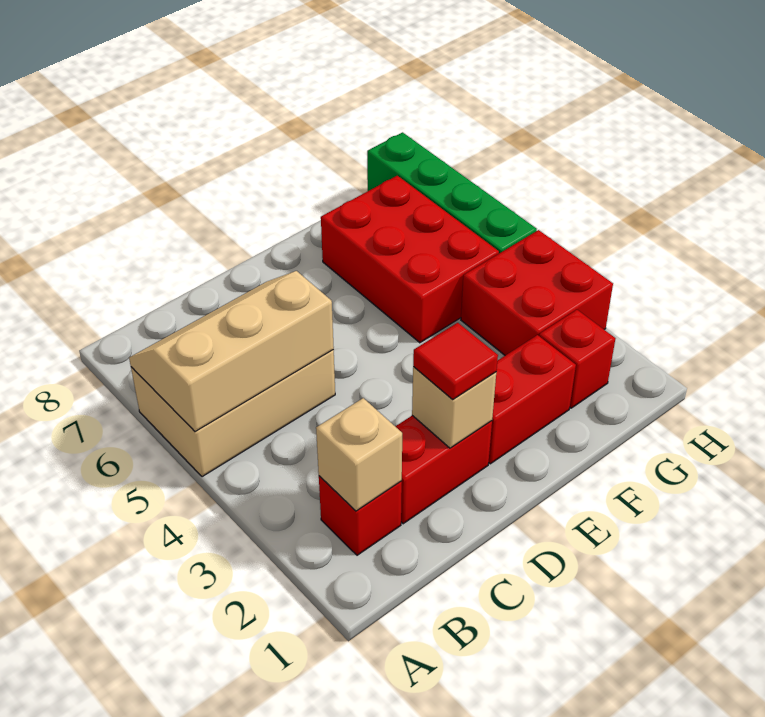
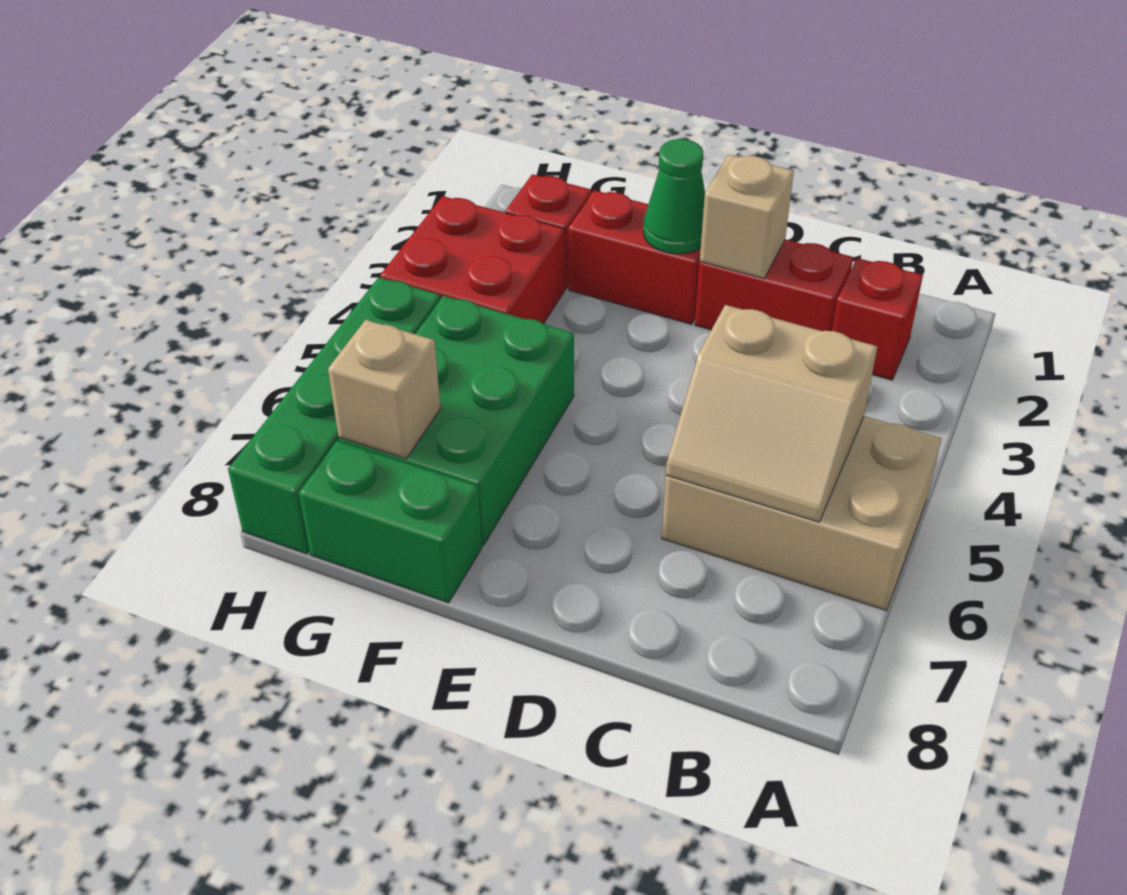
tan slope A5:C6 level 2 top 5 -> tan slope B5:C6 level 2 top 5
tan brick B2 level 2 -> tan brick G7 level 2
red tile D2 level 3 -> none
none -> green cone E2 level 2
red brick F5:G7 level 1 -> green brick F5:G7 level 1
none -> green brick F8:G8 level 1

